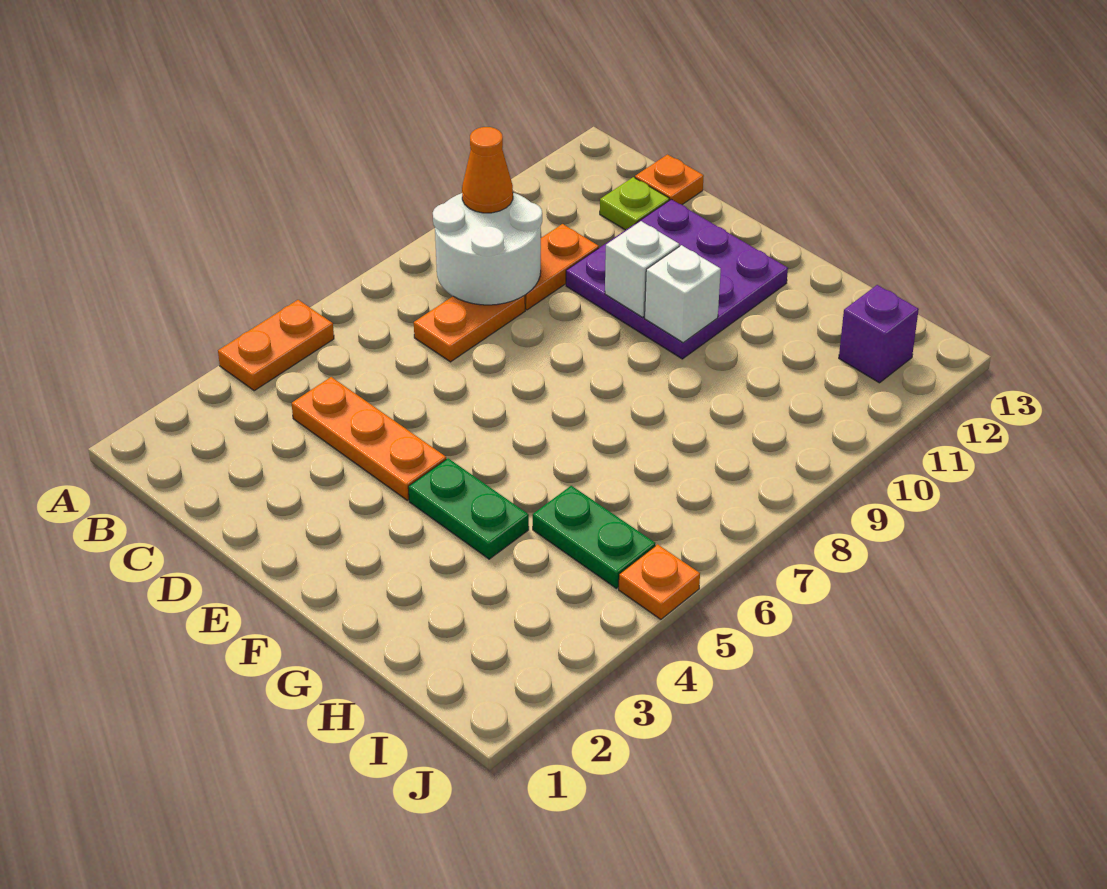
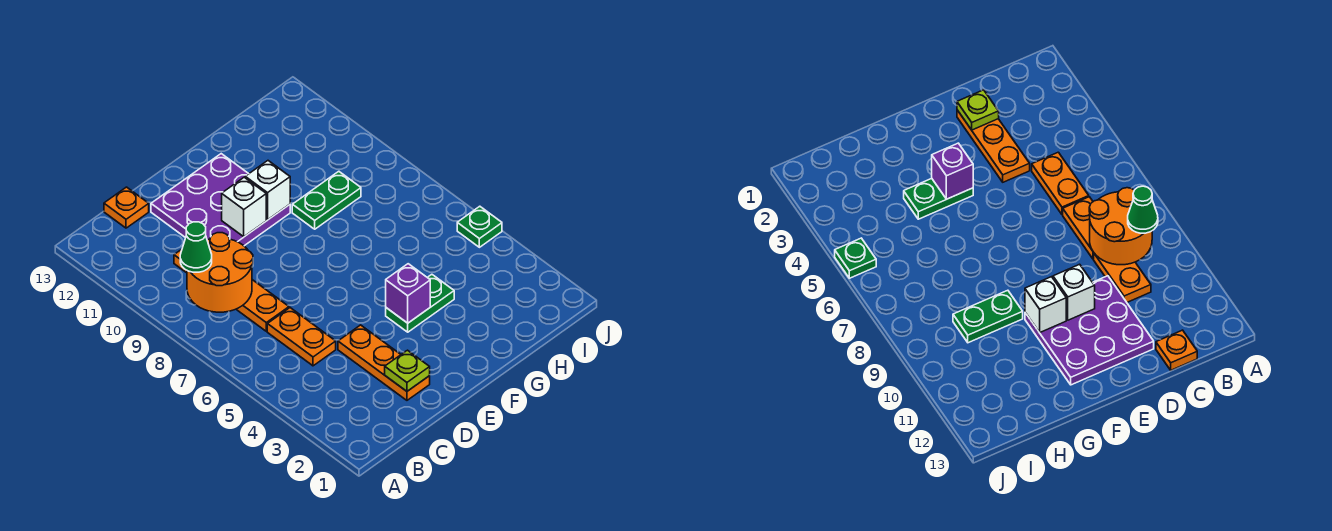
orange plate A4:A5 level 1 -> orange plate C5:C6 level 1
white round brick B8:C9 level 2 -> orange round brick B8:C9 level 2
orange cone B9 level 3 -> green cone B9 level 3
orange plate C4:E4 level 1 -> orange plate D2:D4 level 1
lime plate C12 level 1 -> lime plate D2 level 2
green plate H5:I5 level 1 -> green plate G9:H9 level 1
purple brick I12 level 1 -> purple brick F4 level 2
orange plate J5 level 1 -> green plate J5 level 1

